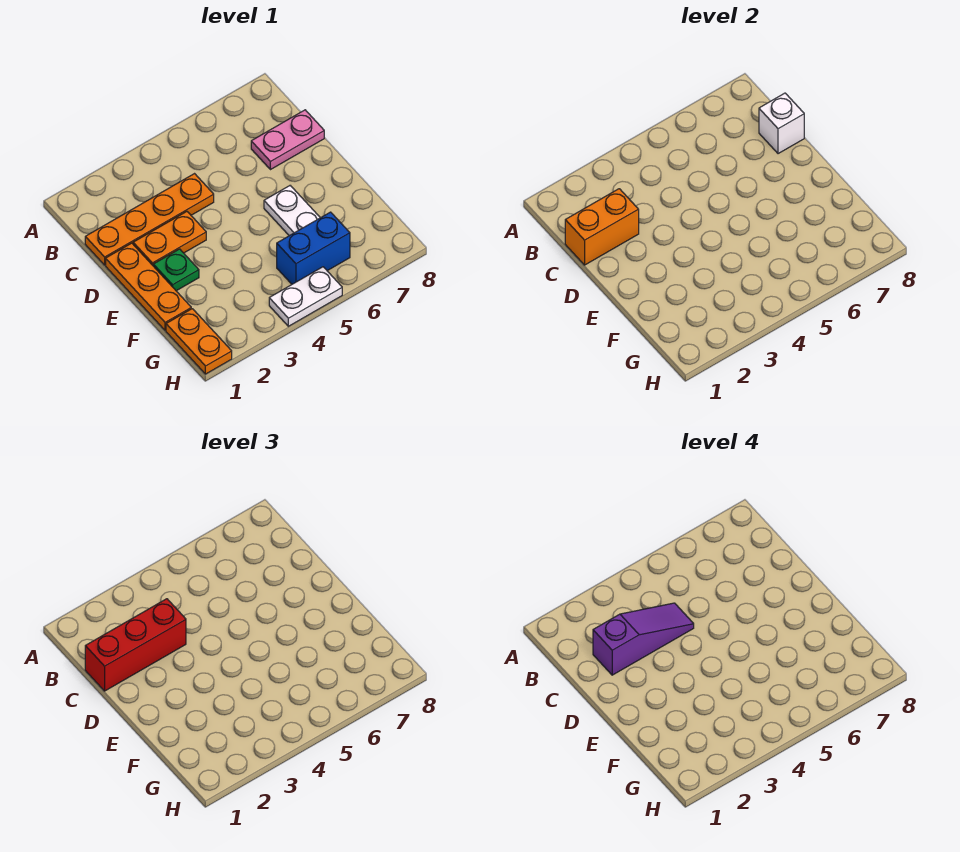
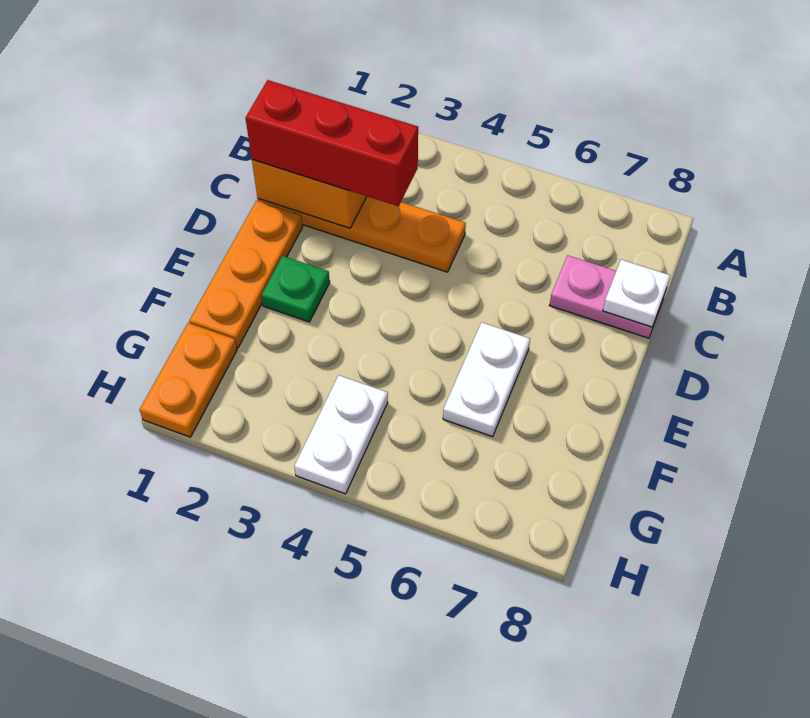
purple slope C2:C4 level 4 top 2 -> none
white brick C8 level 2 -> white plate C8 level 2
orange plate D2:D3 level 1 -> none
blue brick G5:G6 level 1 -> none
white plate H4:H5 level 1 -> white plate G4:H4 level 1

